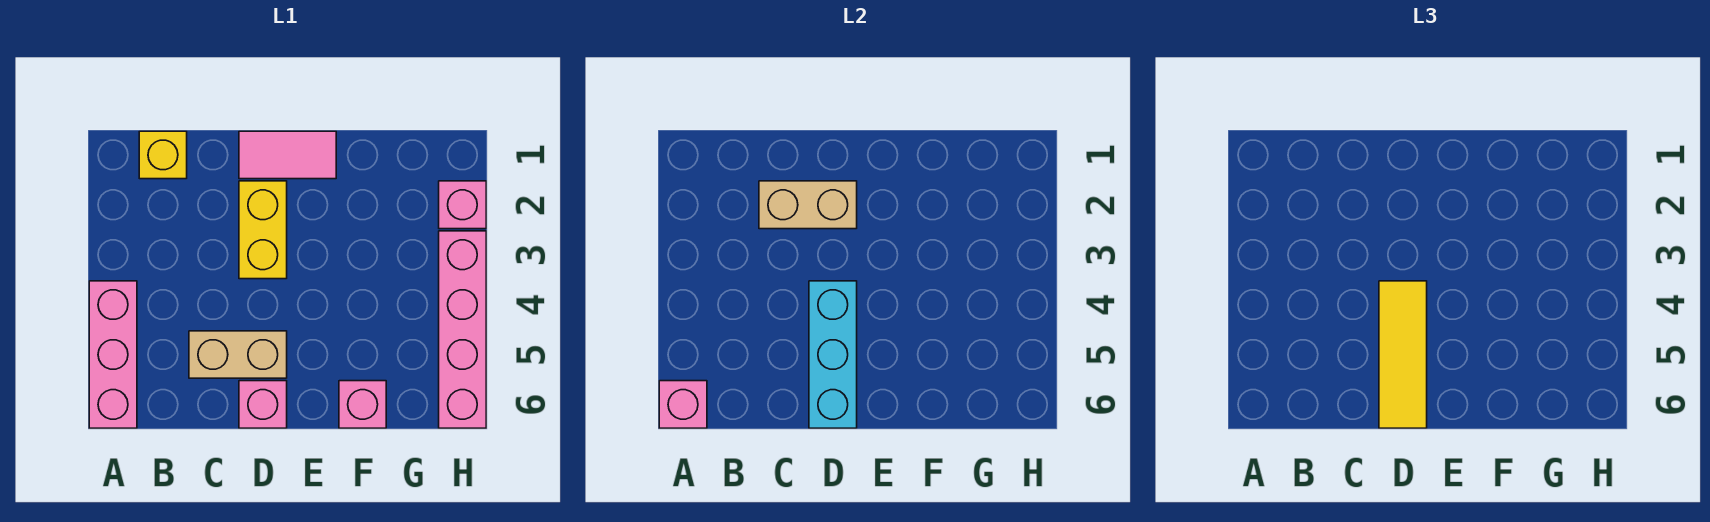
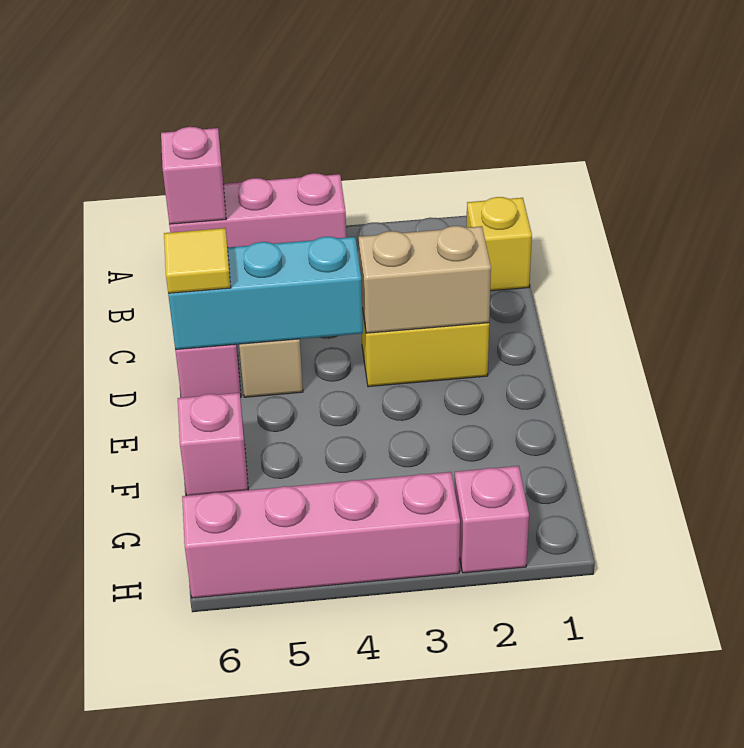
tan brick C2:D2 level 2 -> tan brick D2:D3 level 2
pink tile D1:E1 level 1 -> none
yellow tile D4:D6 level 3 -> yellow tile D6 level 3

